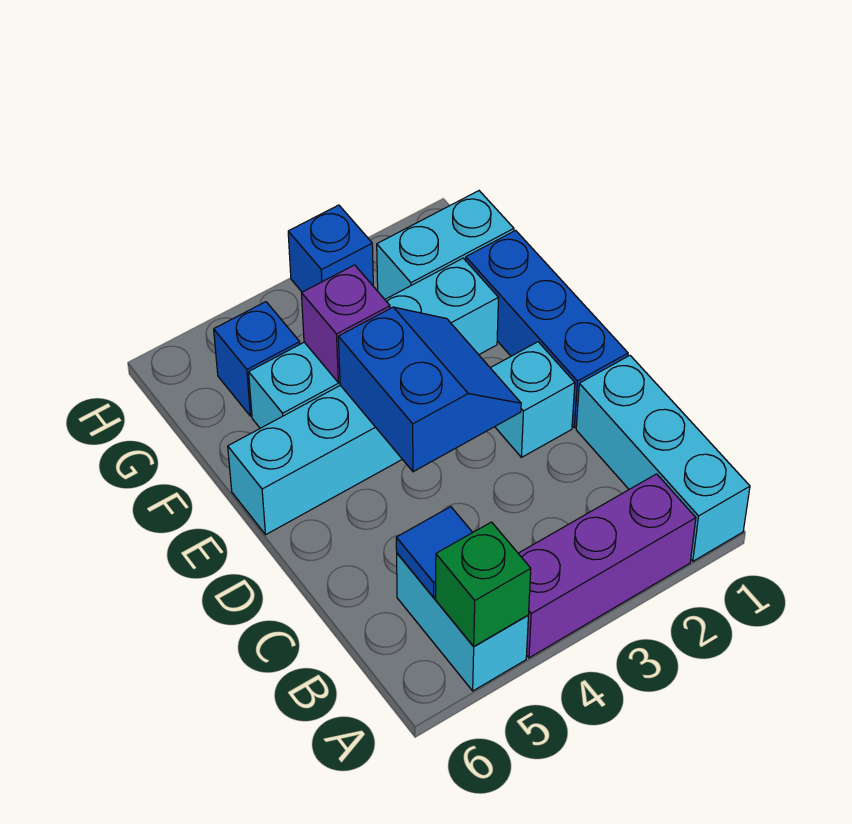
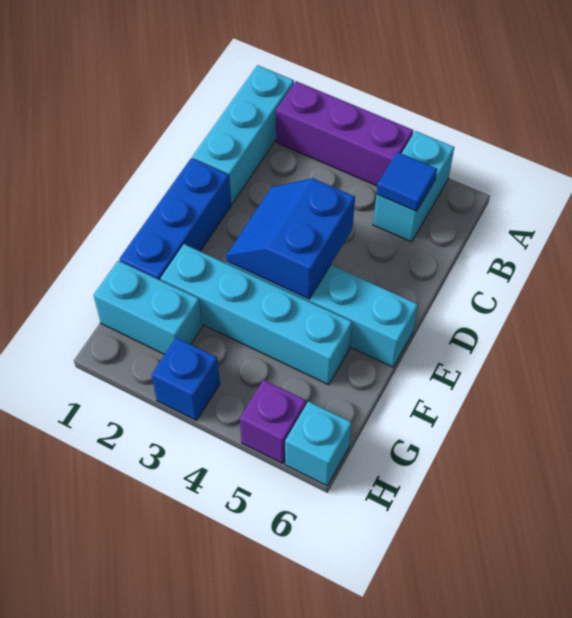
green brick A5 level 2 -> none
cyan brick D2 level 1 -> cyan brick H6 level 1
purple brick F4 level 2 -> purple brick H5 level 1
blue brick G5 level 1 -> none

